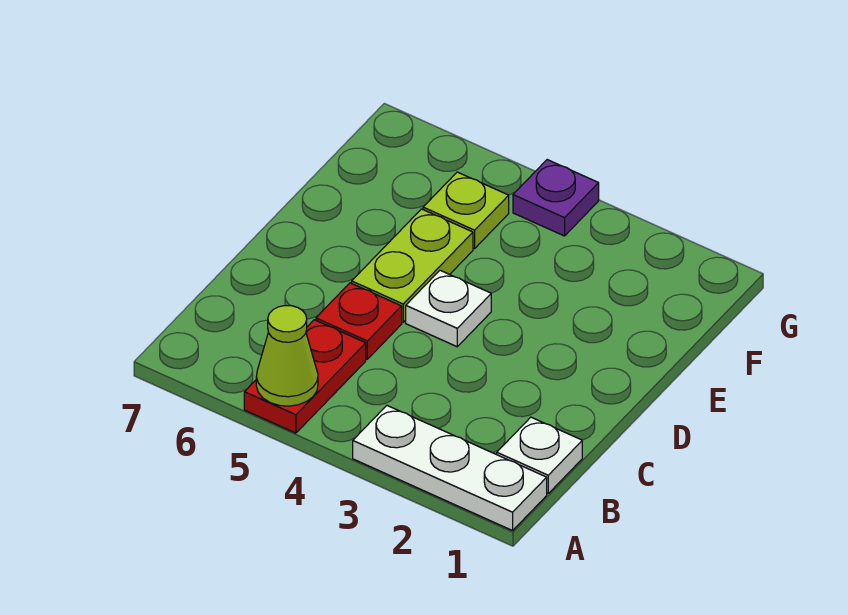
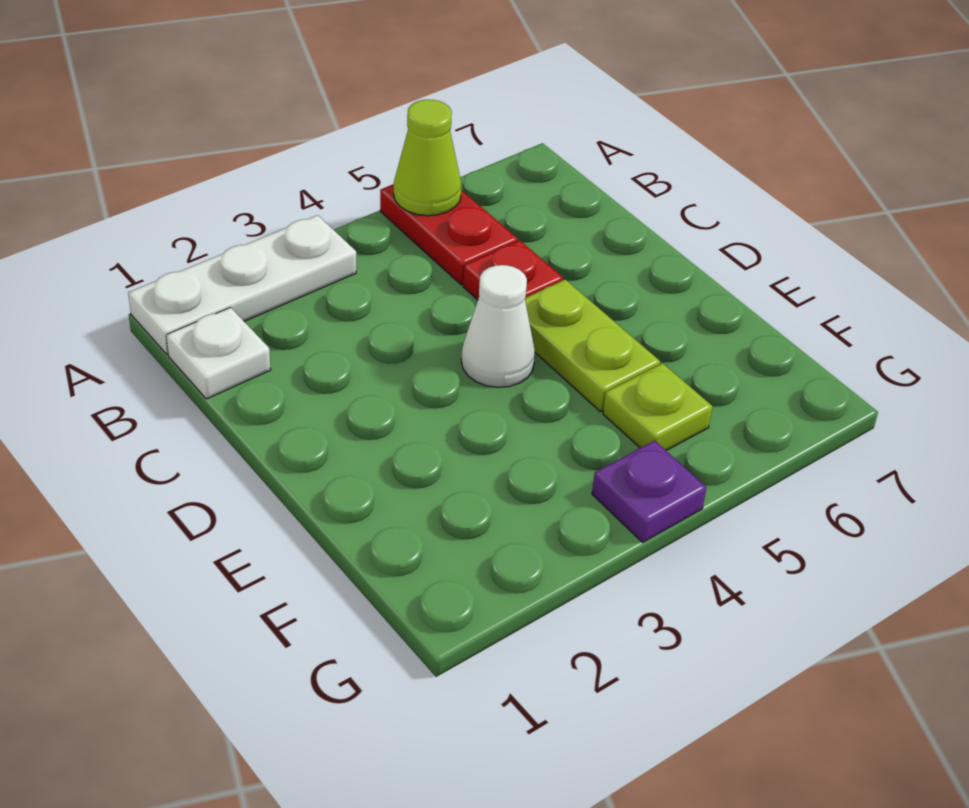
white plate D4 level 1 -> white cone D4 level 1

